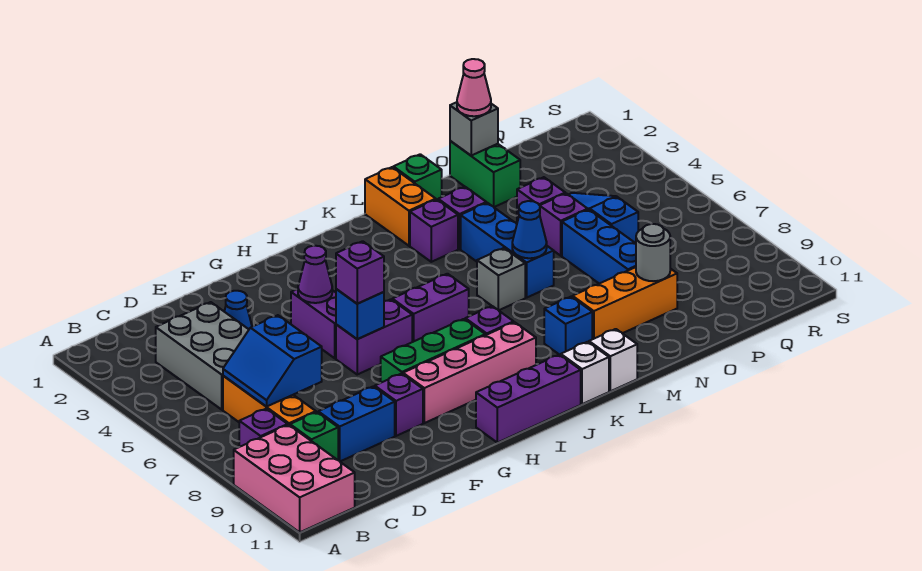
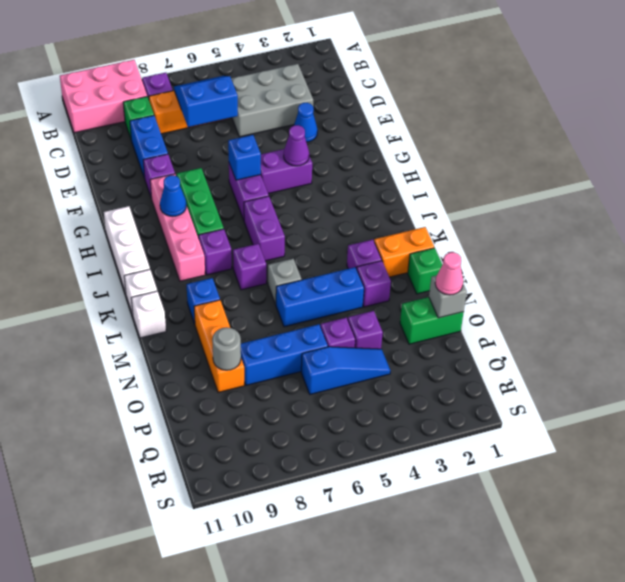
purple brick G6 level 3 -> purple brick K7 level 1
purple brick H11:J11 level 1 -> white brick H11:J11 level 1
blue cone M6 level 2 -> blue cone H9 level 2

